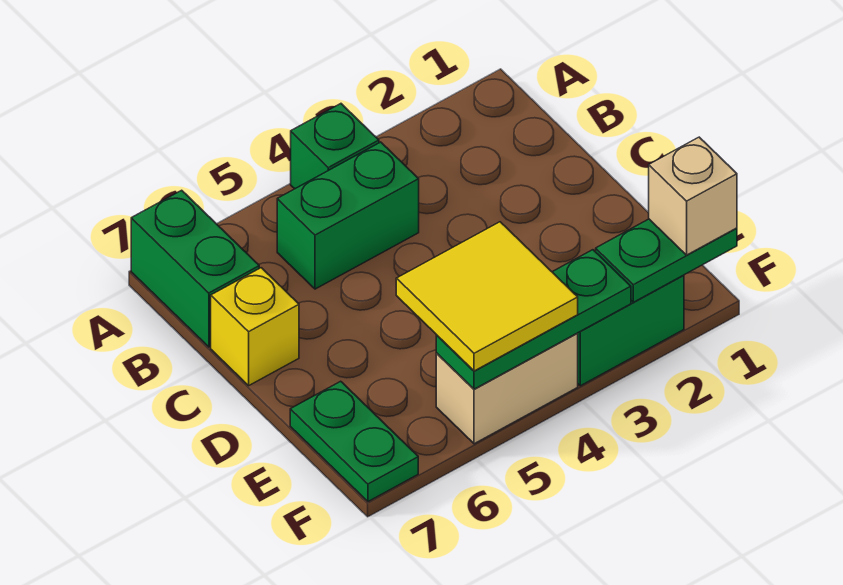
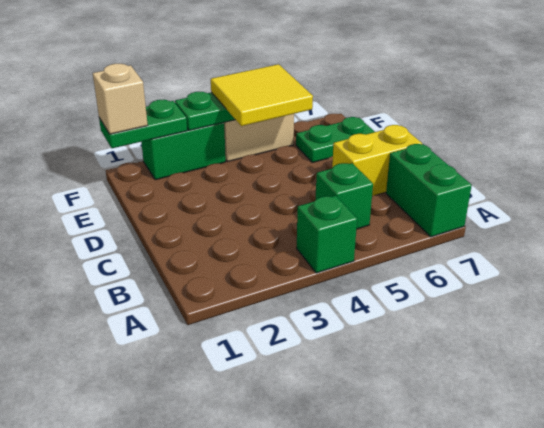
green brick B4:B5 level 1 -> green brick B5 level 1
yellow brick C7 level 1 -> yellow brick C6:C7 level 1
green plate E7:F7 level 1 -> green plate E6:E7 level 1

